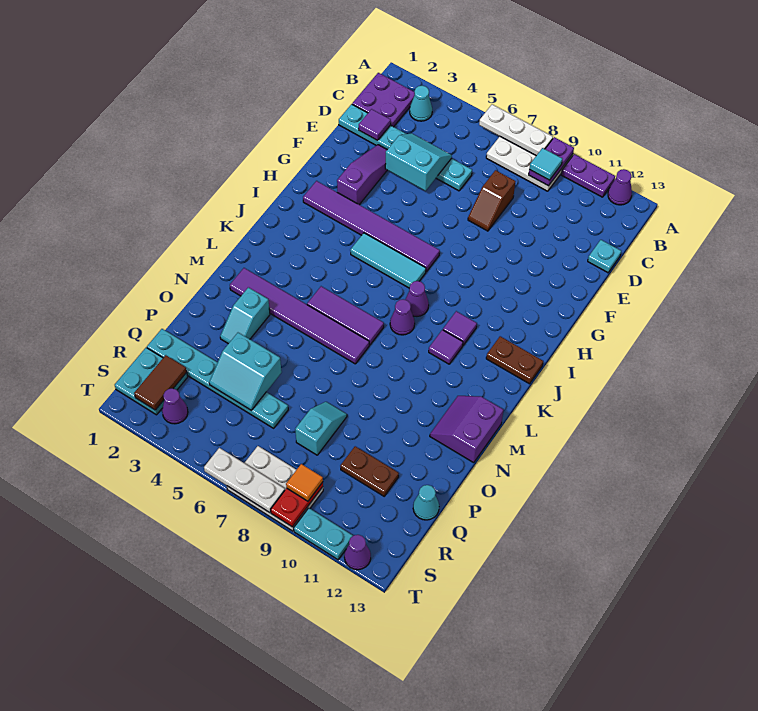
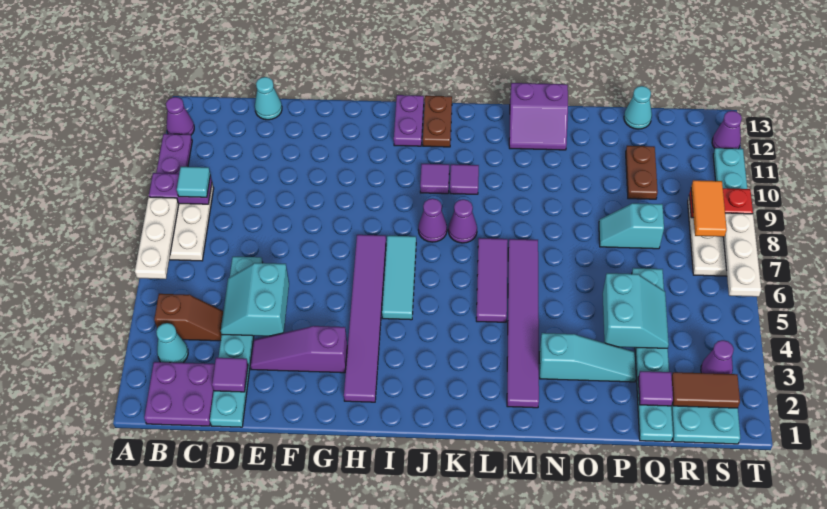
brown slope D8:E8 level 1 top D -> brown slope B4:C4 level 1 top B
cyan plate D13 level 1 -> cyan cone D13 level 1
none -> purple plate I12:I13 level 1
cyan slope N3:O3 level 1 top N -> cyan slope N3:P3 level 1 top N
none -> purple tile Q2 level 2
orange tile S9 level 3 -> orange tile S8:S9 level 3

